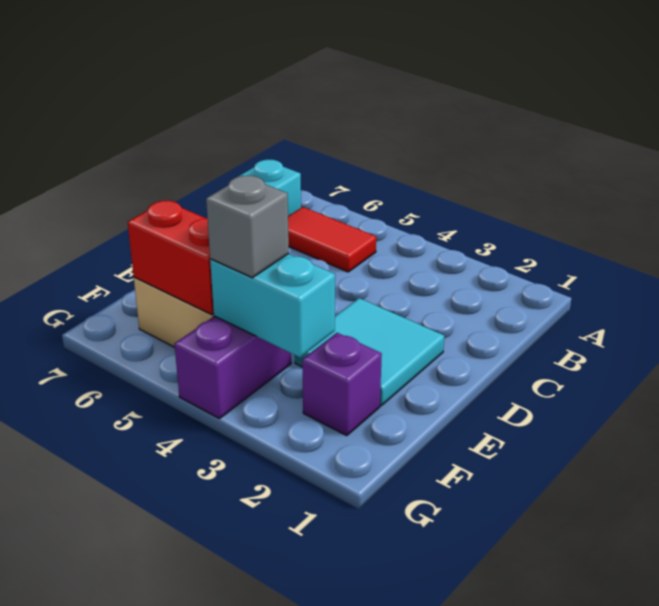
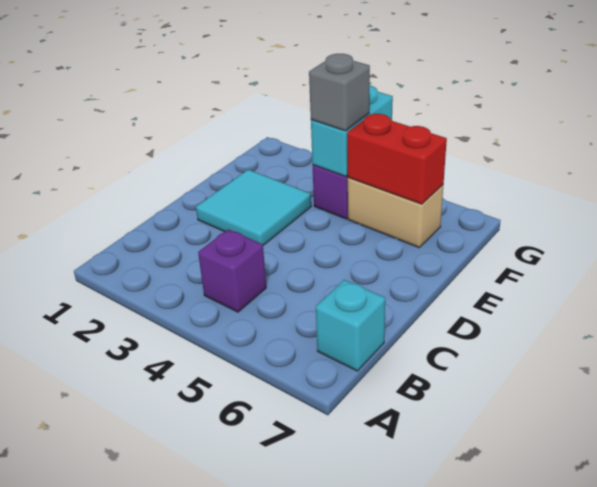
red tile B5:B6 level 1 -> none
purple brick F2 level 1 -> purple brick B4 level 1
cyan brick F3:F4 level 2 -> cyan brick F4:G4 level 2

